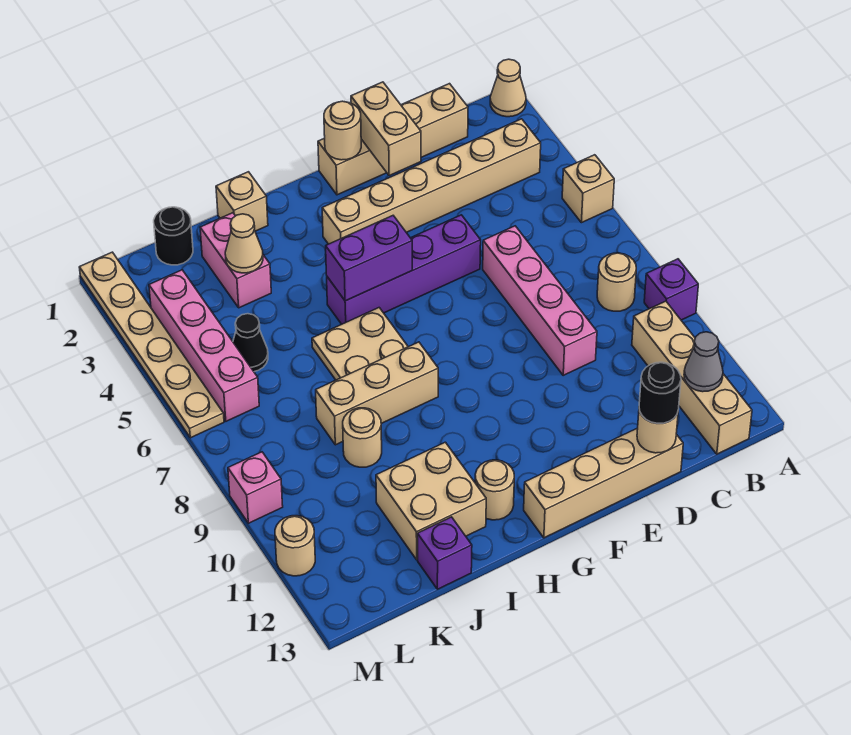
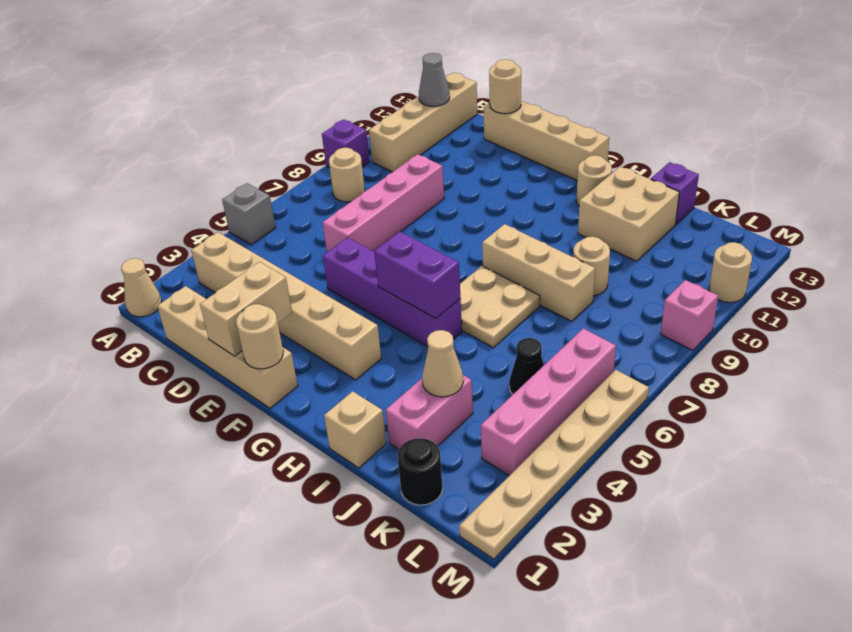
tan brick A5 level 1 -> grey brick A5 level 1
black round brick D13 level 3 -> none

